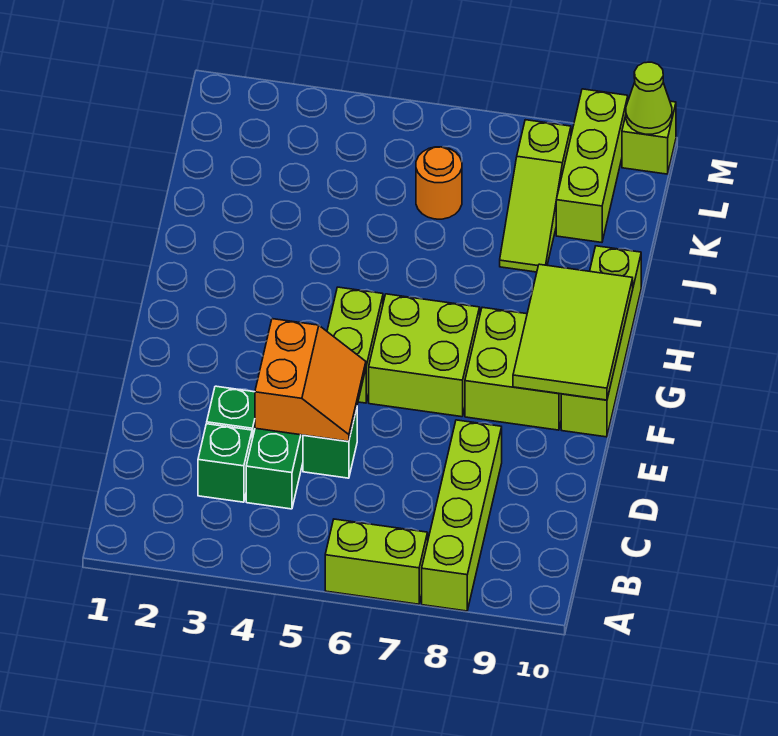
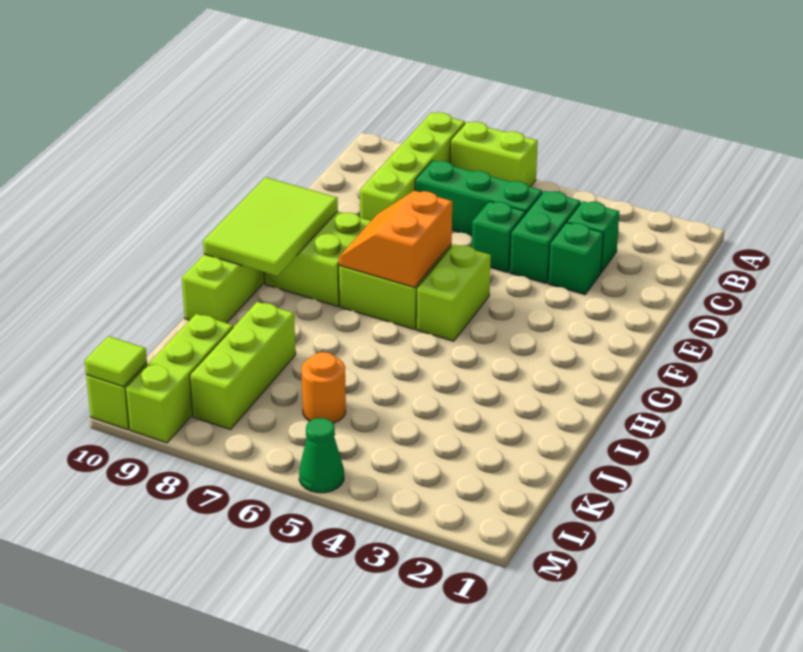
none -> green brick C5:C7 level 1
orange slope D4:E5 level 2 top 4 -> orange slope F6:G7 level 2 top 6
lime slope J8:L8 level 1 top L -> lime brick J8:L8 level 1
none -> green cone M5 level 1
lime cone M10 level 2 -> lime tile M10 level 2

